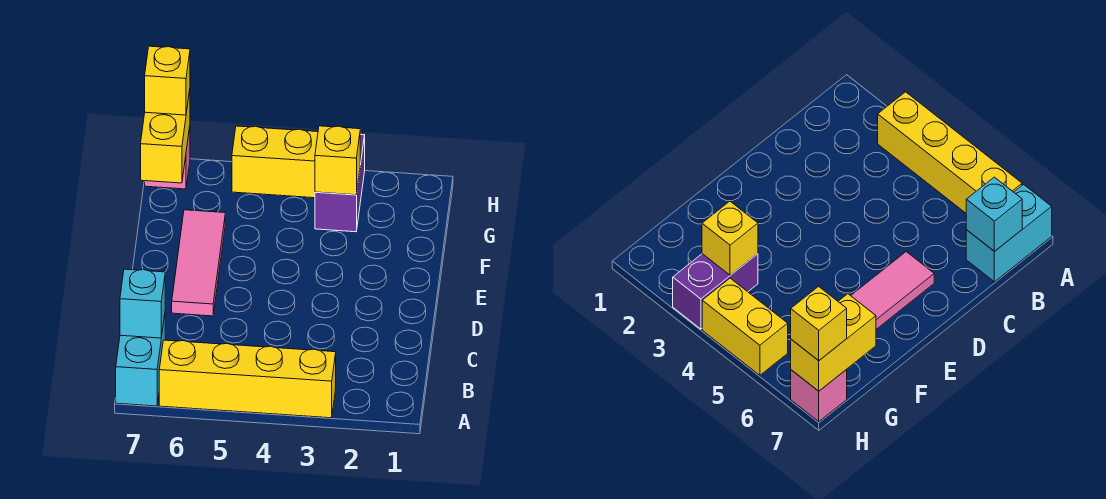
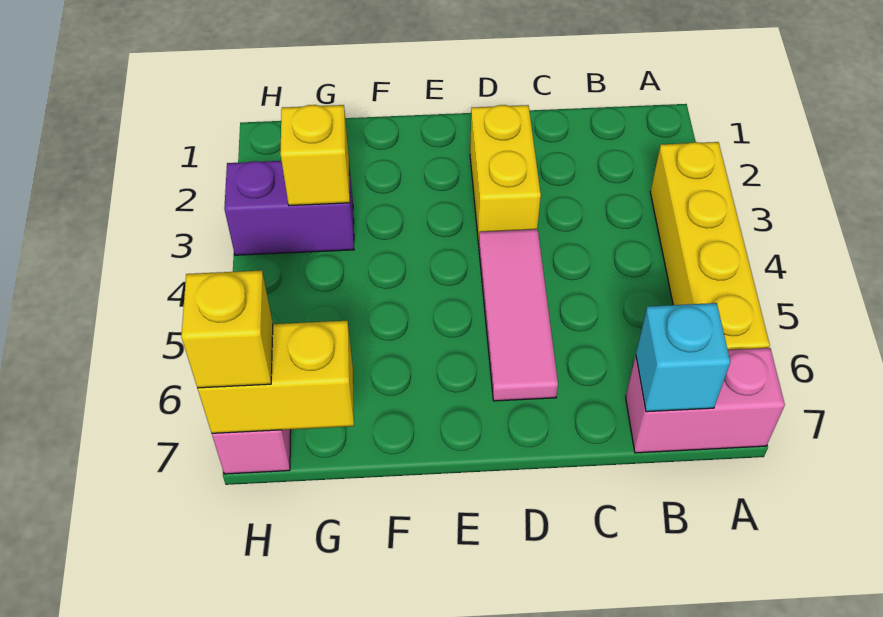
cyan brick A7:B7 level 1 -> pink brick A7:B7 level 1
pink tile D6:F6 level 1 -> pink tile D4:D6 level 1
yellow brick H4:H5 level 1 -> yellow brick D2:D3 level 1

